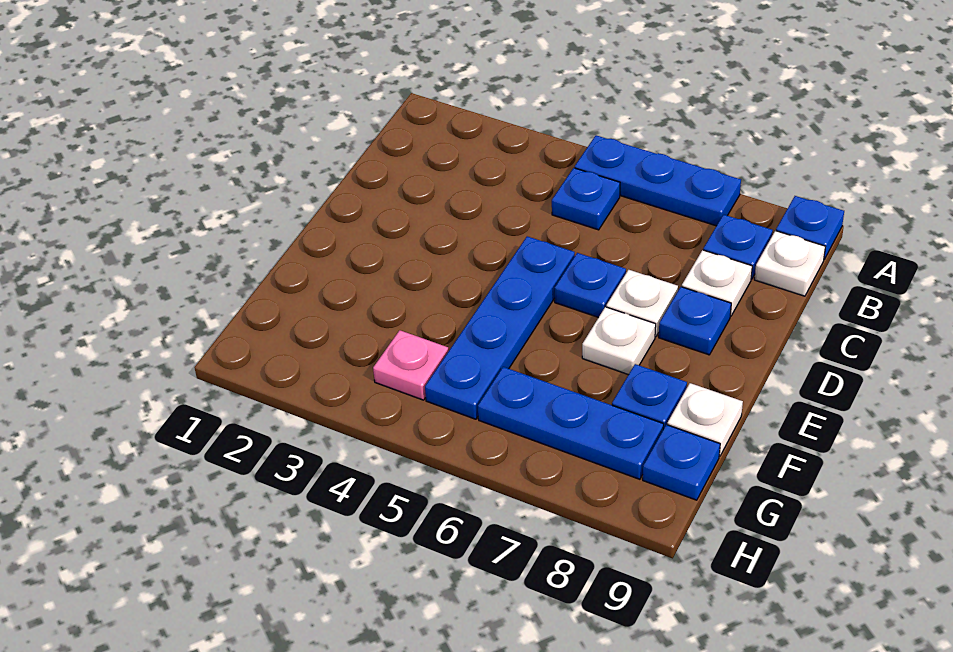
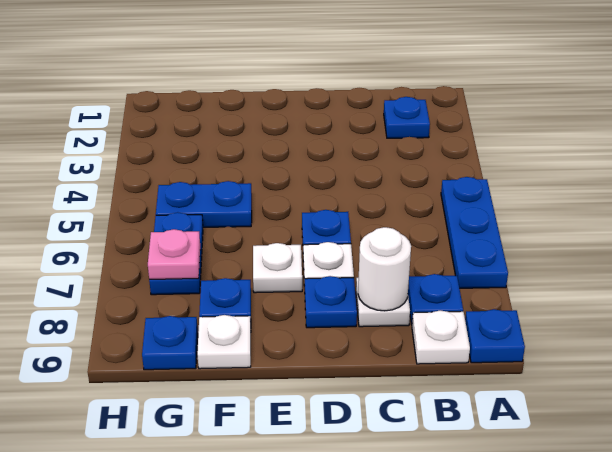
blue plate B5 level 1 -> blue plate B2 level 1
none -> white round brick C8 level 2
blue plate D5:G5 level 1 -> blue plate F5:G5 level 1
pink plate G4 level 1 -> pink plate G7 level 2
blue plate G6:G8 level 1 -> blue plate G6:G7 level 1

